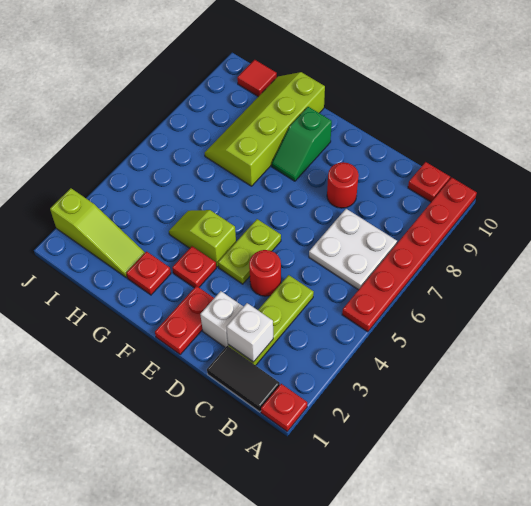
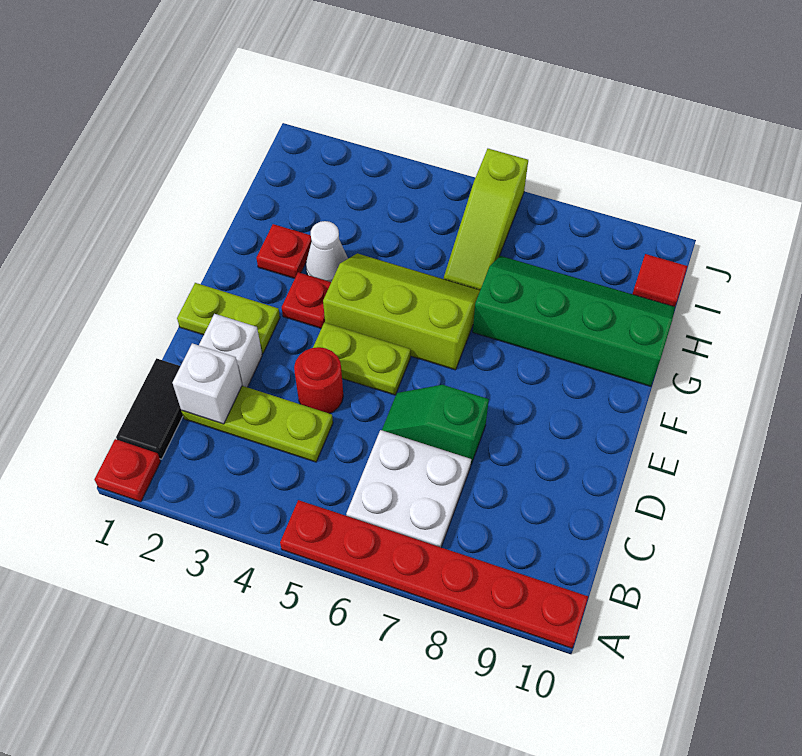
red plate B10 level 1 -> none
red round brick D8 level 1 -> none
red plate E1:E2 level 1 -> lime plate E1:E2 level 1
lime slope F4:G4 level 1 top F -> lime slope F4:G6 level 1 top F
green slope F8:F9 level 1 top 9 -> green slope D6:D7 level 1 top 7
none -> white cone G3 level 1
lime slope G7:H10 level 1 top G -> green slope G7:H10 level 1 top G
lime slope H2:J2 level 1 top J -> lime slope H6:J6 level 1 top J

